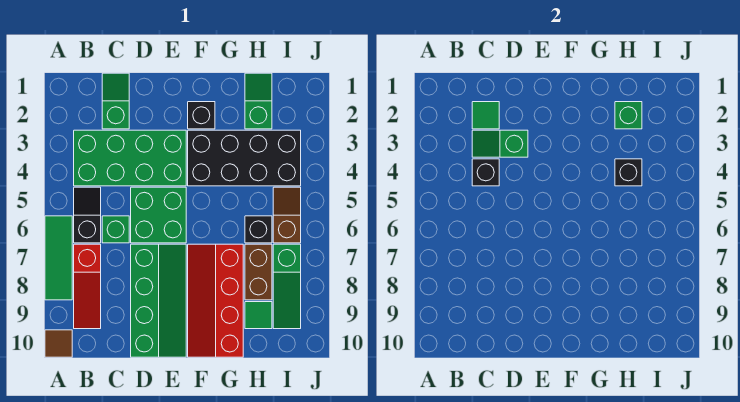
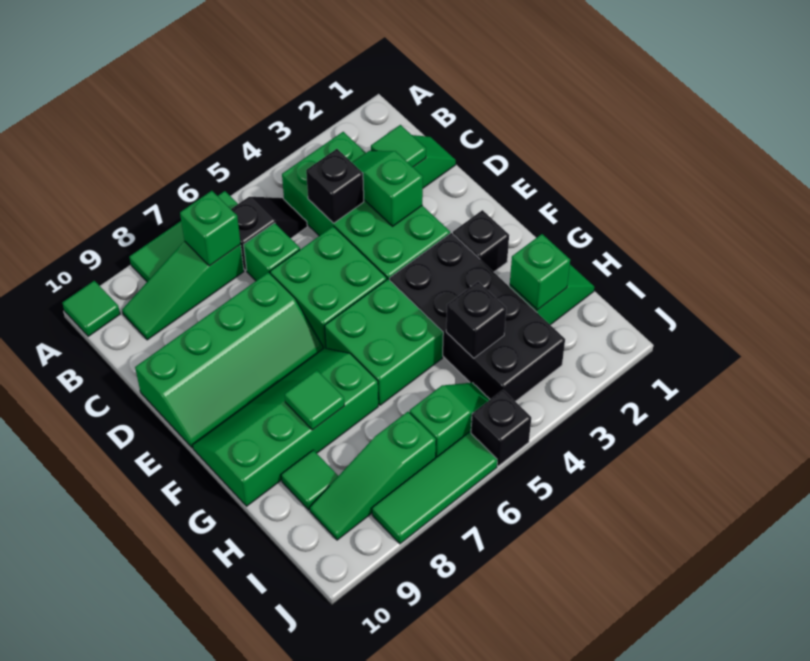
brown tile A10 level 1 -> green tile A10 level 1
red slope B7:B9 level 1 top 7 -> green slope B7:B9 level 1 top 7
none -> green brick B7 level 2
none -> green brick F5:G6 level 1
red slope F7:G10 level 1 top G -> green slope F7:G10 level 1 top G
none -> green tile G8 level 2
black brick H6 level 1 -> black brick J5 level 1
brown brick H7:H8 level 1 -> none
brown slope I5:I6 level 1 top 6 -> green slope I5:I6 level 1 top 6
none -> green tile J6:J8 level 1

